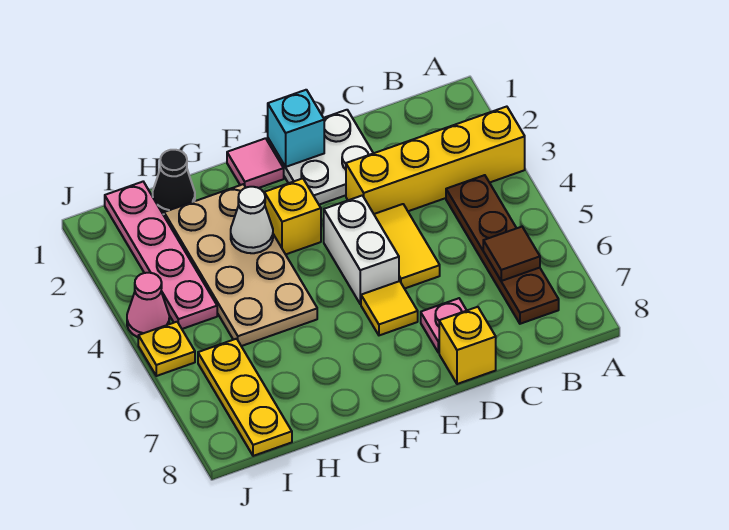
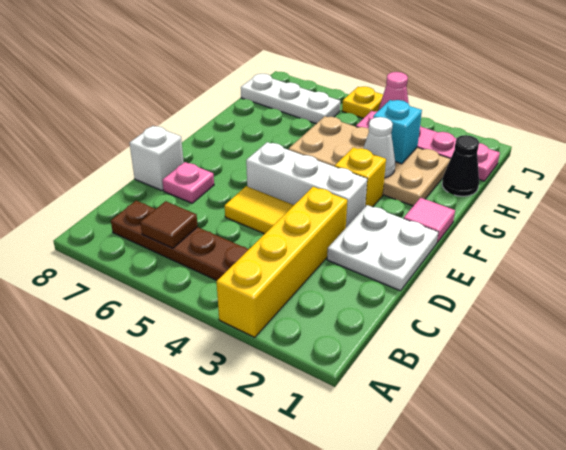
yellow brick D8 level 1 -> white brick D8 level 1
cyan brick E1 level 2 -> cyan brick H3 level 2
white brick E4:E5 level 1 -> white brick E3:E5 level 1
yellow tile E6 level 1 -> none
yellow plate I6:I8 level 1 -> white plate I6:I8 level 1

